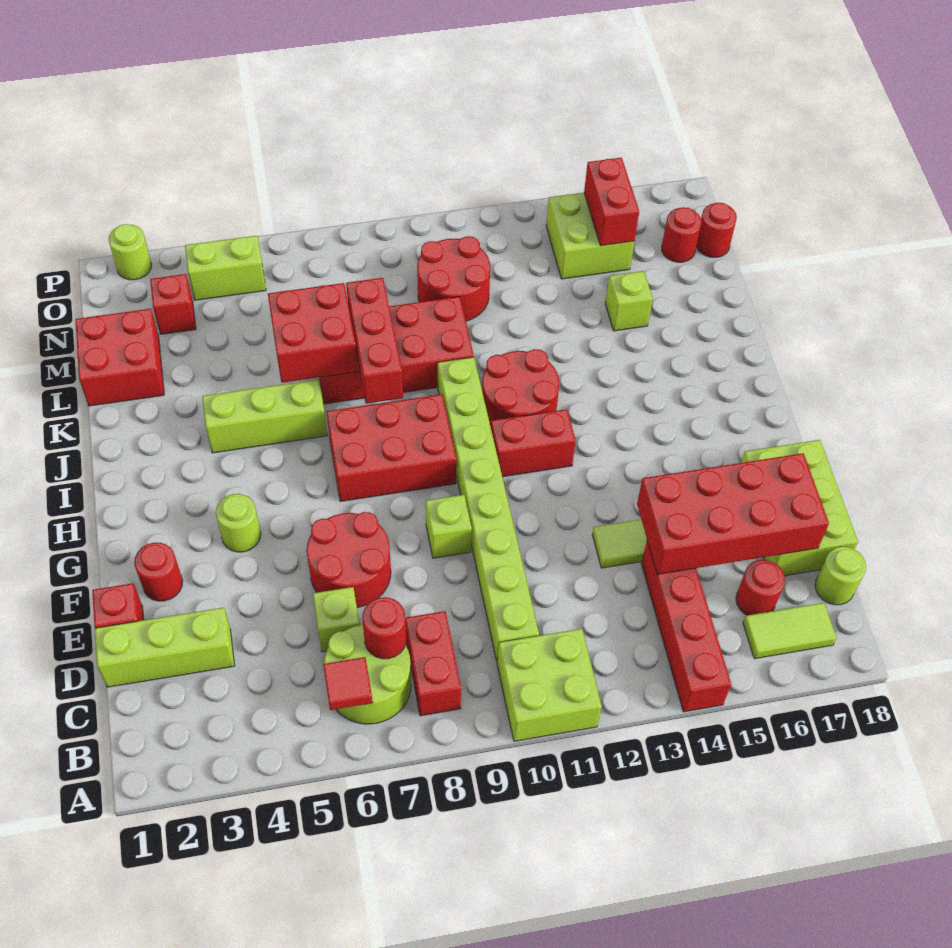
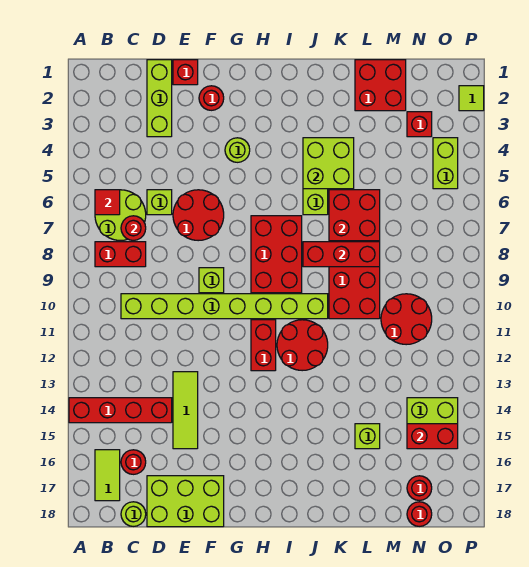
lime brick A10:B11 level 1 -> lime brick J4:K5 level 2
red brick D14:E17 level 2 -> none
lime round brick P2 level 1 -> lime tile P2 level 1

